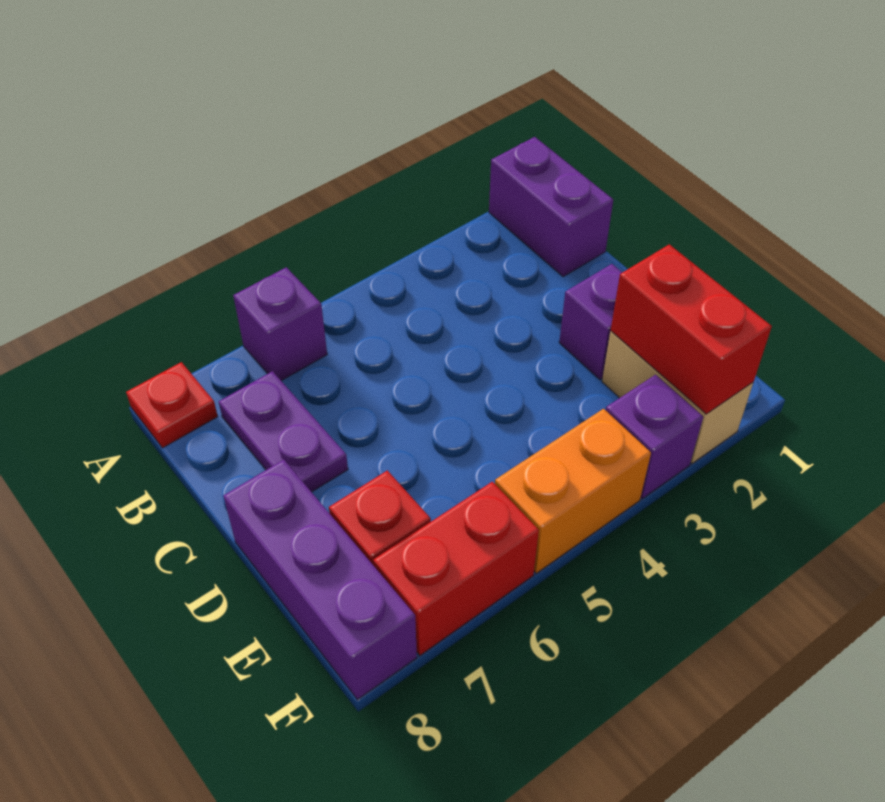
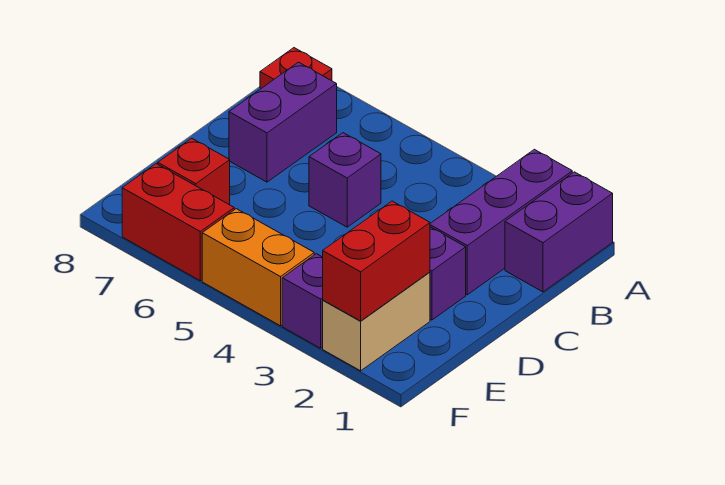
purple brick A6 level 1 -> purple brick C5 level 1
purple plate B7:C7 level 1 -> purple brick B7:C7 level 1
purple brick D8:F8 level 1 -> purple brick A2:C2 level 1

